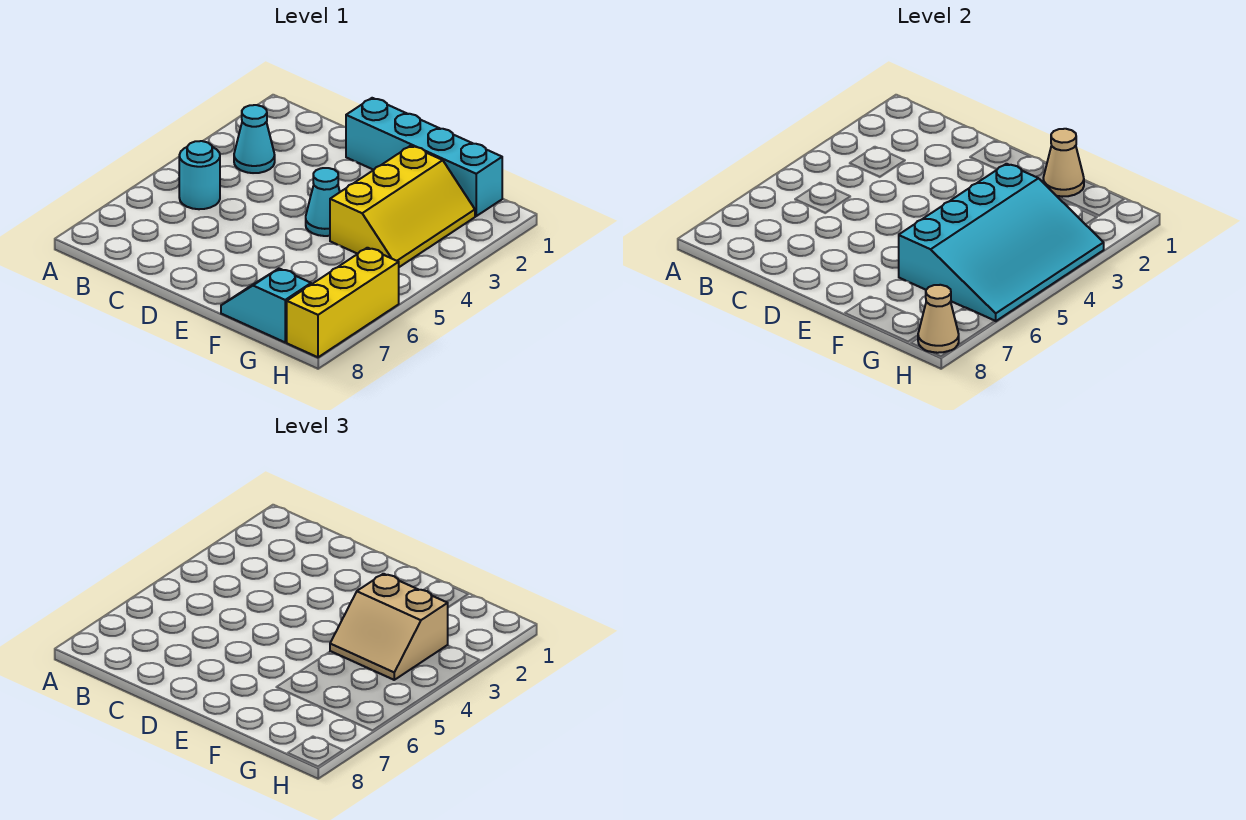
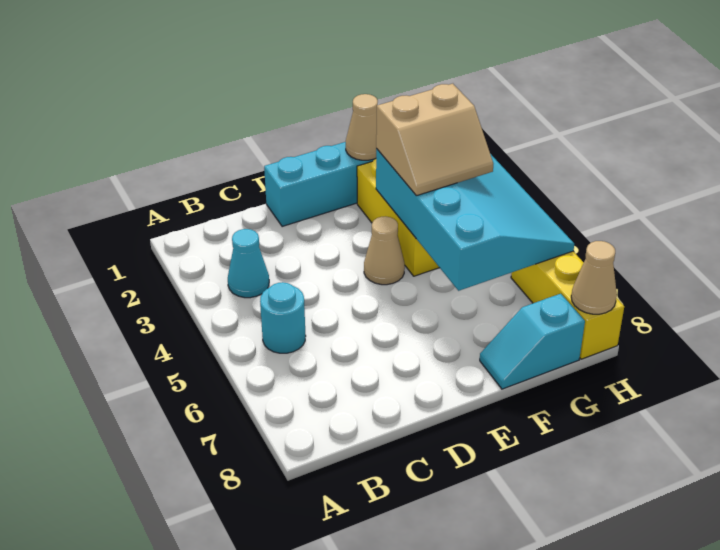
cyan cone E4 level 1 -> tan cone E4 level 1

